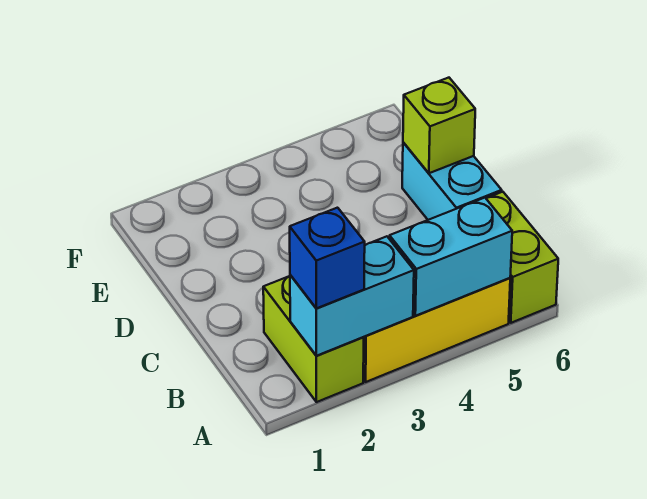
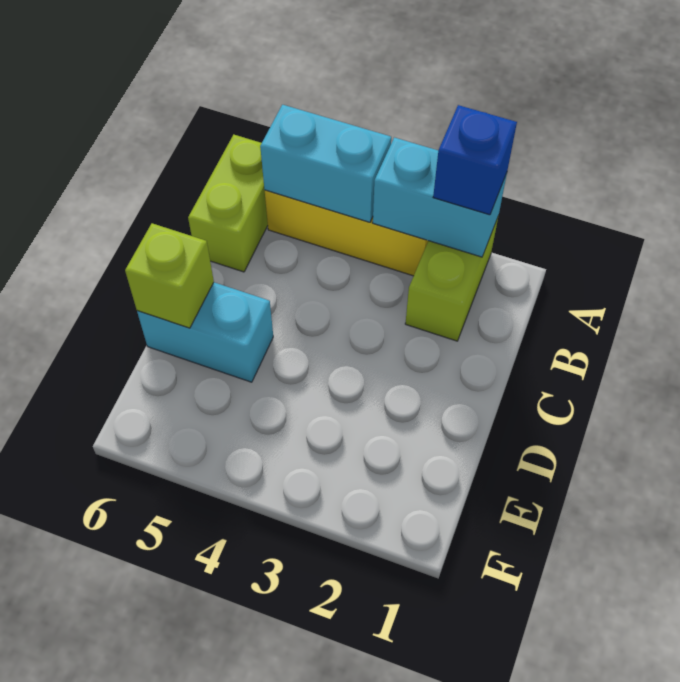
cyan brick C6:D6 level 1 -> cyan brick D5:D6 level 1

